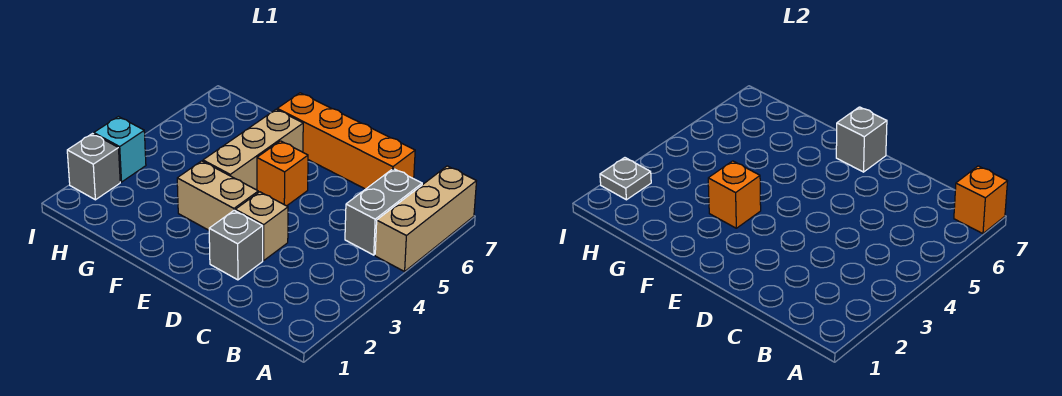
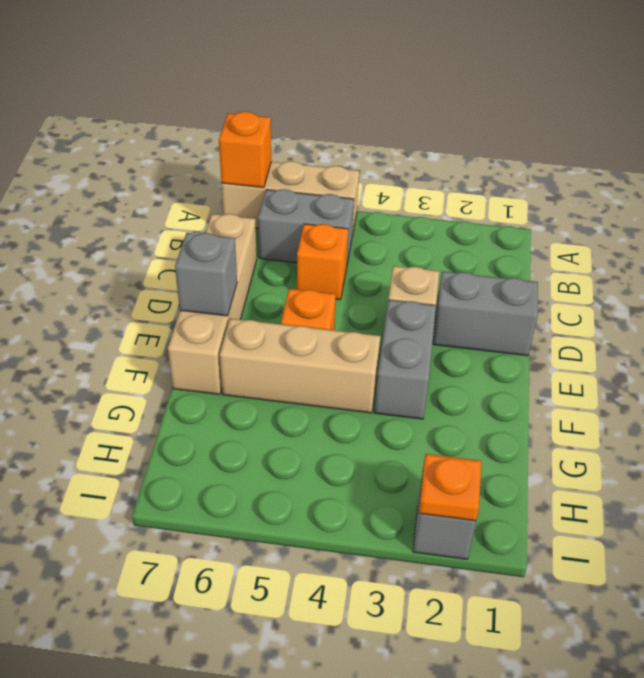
orange brick C7:F7 level 1 -> tan brick C7:F7 level 1
grey brick D2 level 1 -> grey brick D1:D2 level 1
tan brick E3:F3 level 1 -> grey brick E3:F3 level 1
orange brick F3 level 2 -> orange brick C5 level 1
grey plate I2 level 2 -> orange plate I2 level 2
cyan brick I3 level 1 -> none

